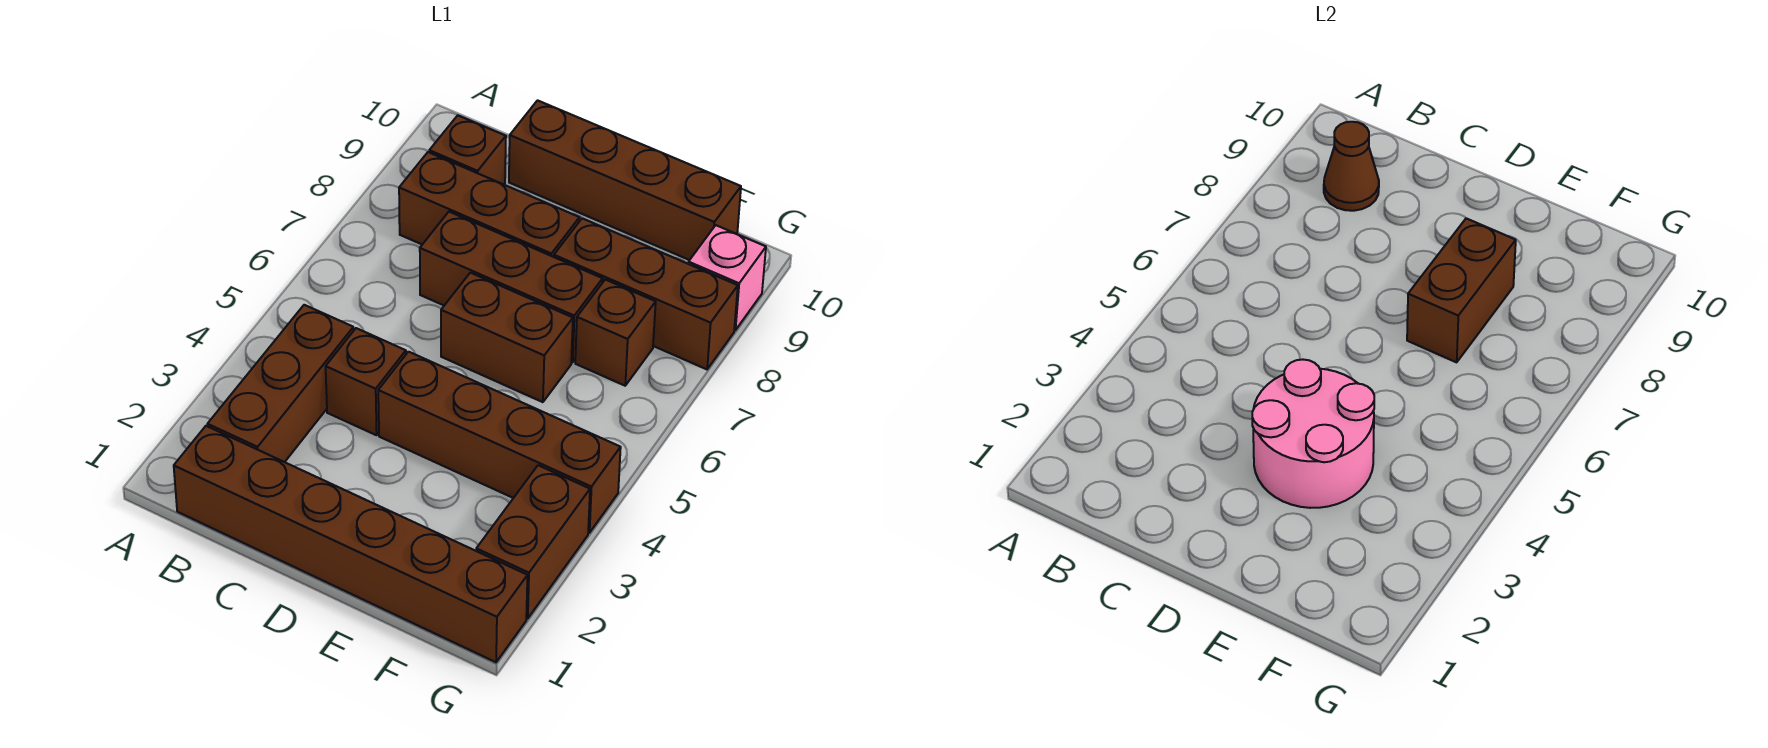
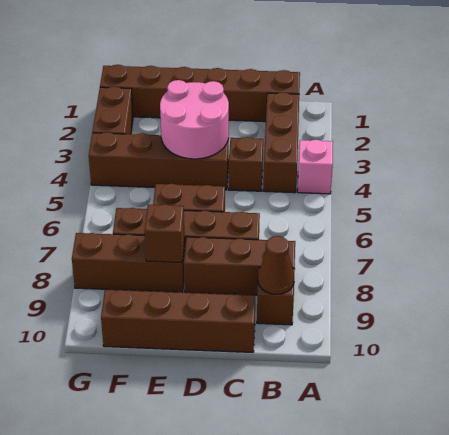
brown brick E7:E8 level 2 -> brown brick E8 level 2
pink brick G9 level 1 -> pink brick A4 level 1

